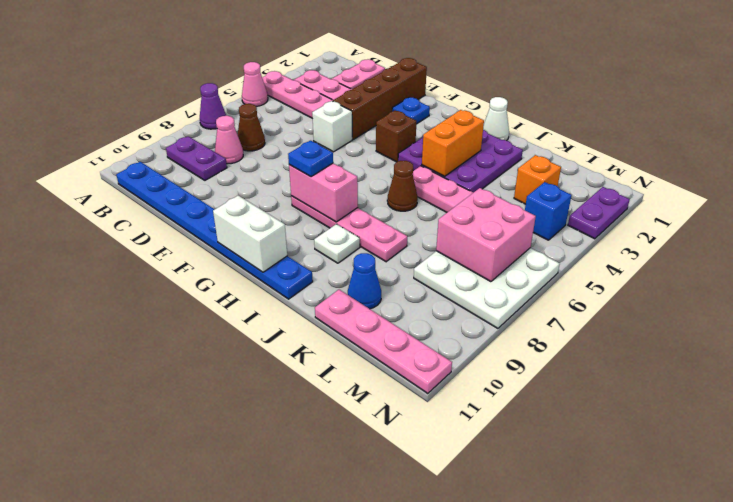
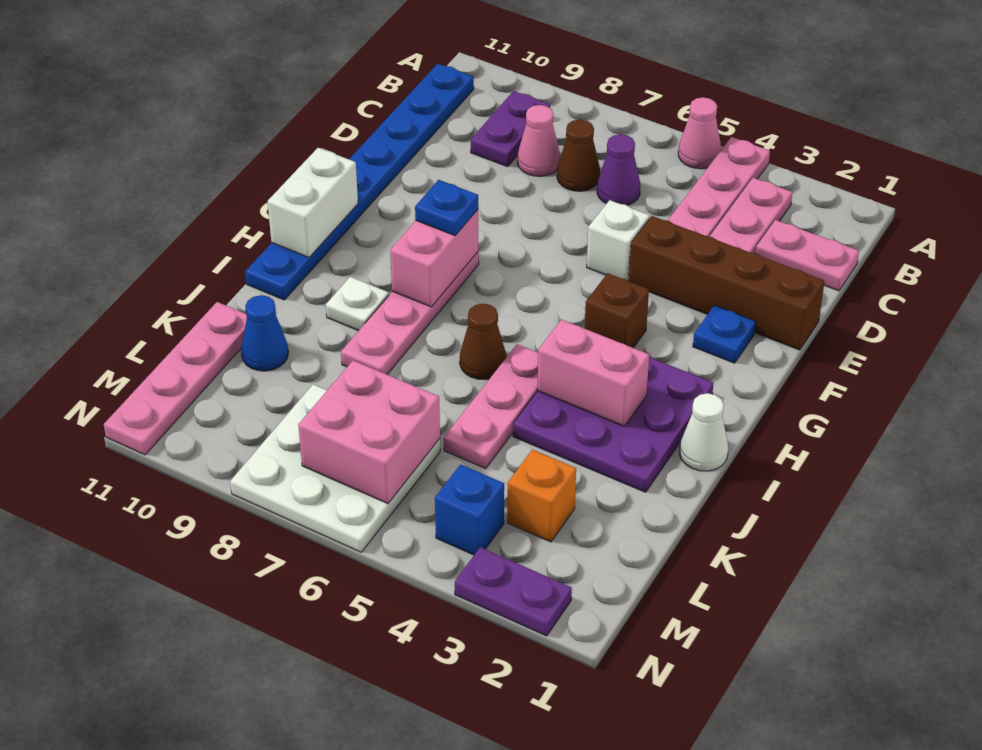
purple cone A7 level 1 -> purple cone C6 level 1
orange brick I3:I4 level 2 -> pink brick I3:I4 level 2

